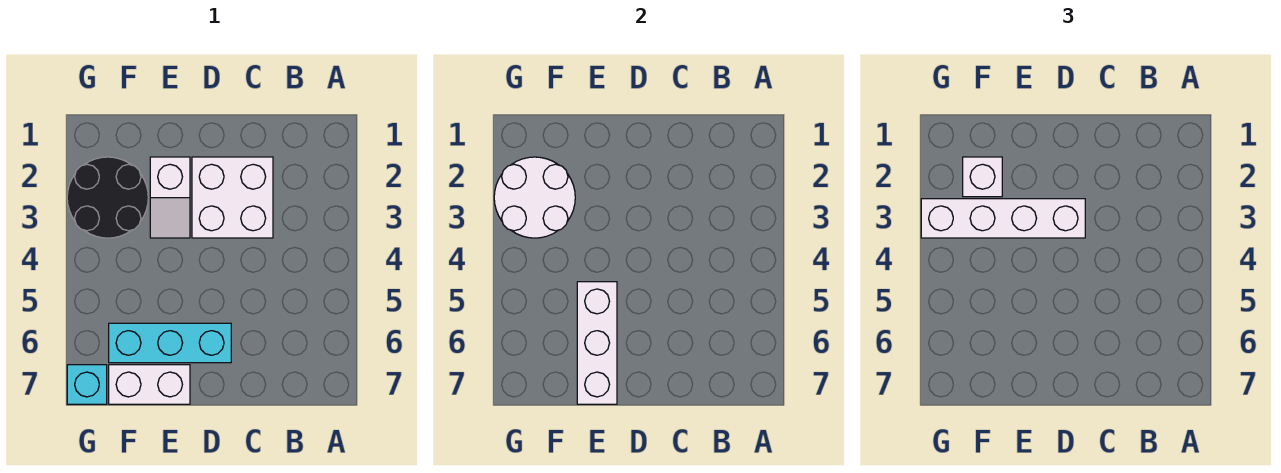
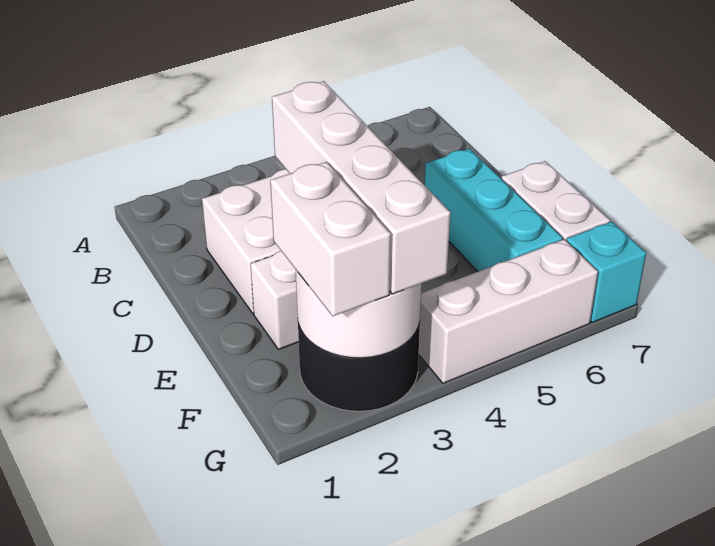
white brick E5:E7 level 2 -> white brick G4:G6 level 1
white brick F2 level 3 -> white brick F2:G2 level 3

